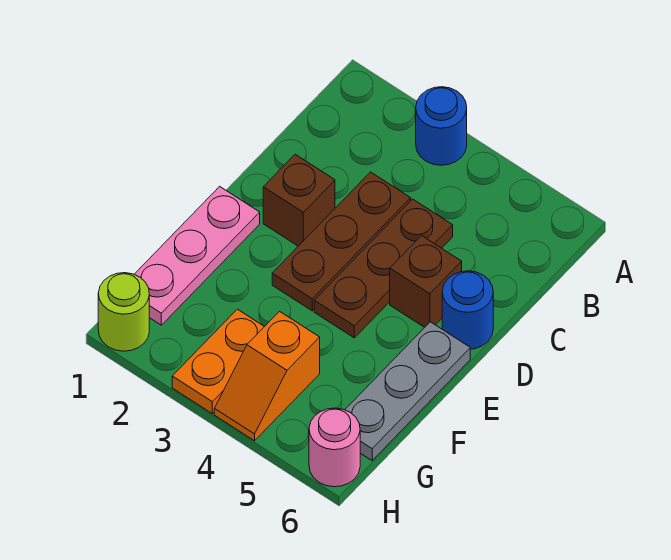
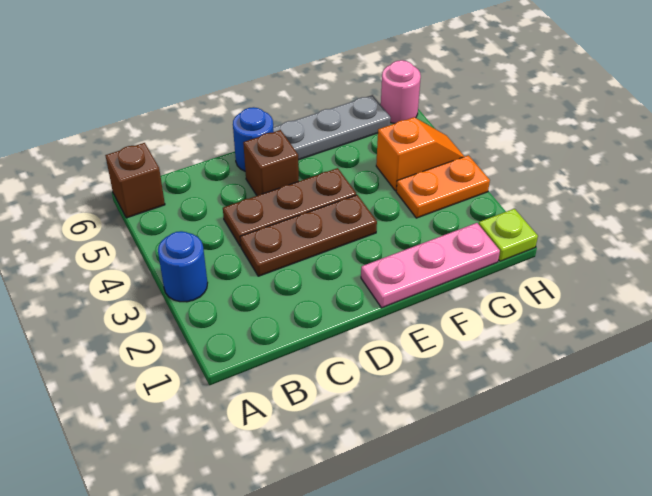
brown brick D2 level 1 -> brown brick A6 level 1
lime round brick H1 level 1 -> lime plate H1 level 1

